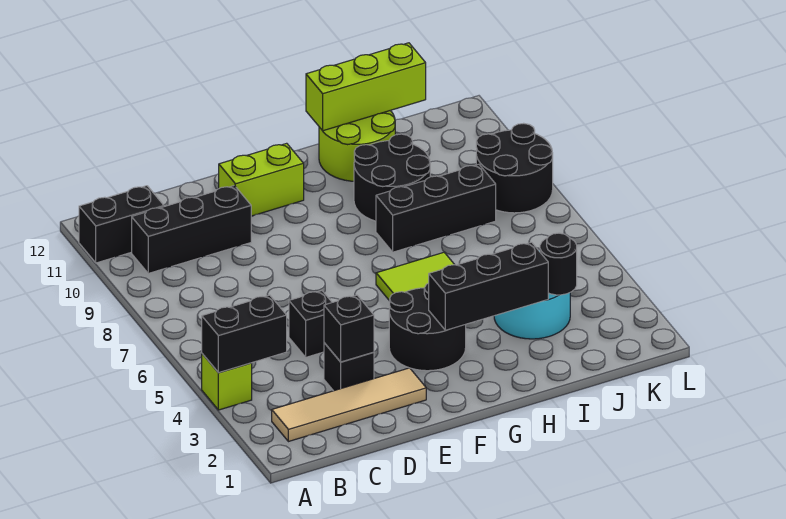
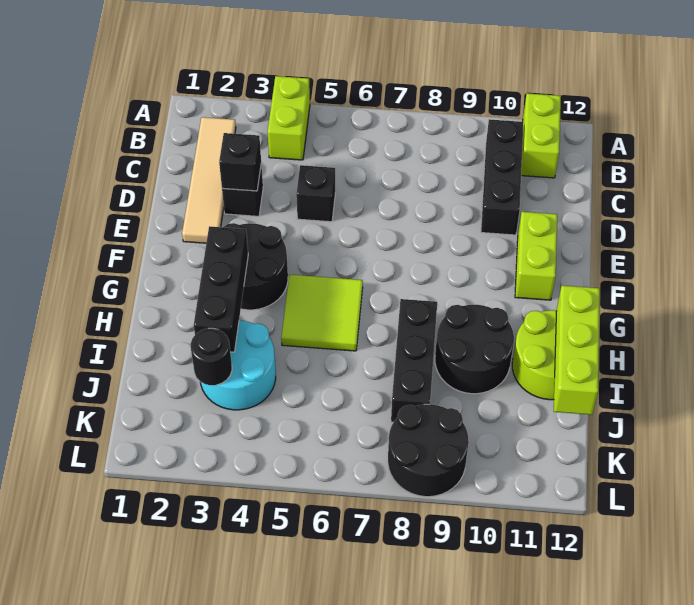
lime brick A4 level 1 -> lime brick A4:B4 level 1
black brick A4:B4 level 2 -> none
black brick A11:B11 level 1 -> lime brick A11:B11 level 1

